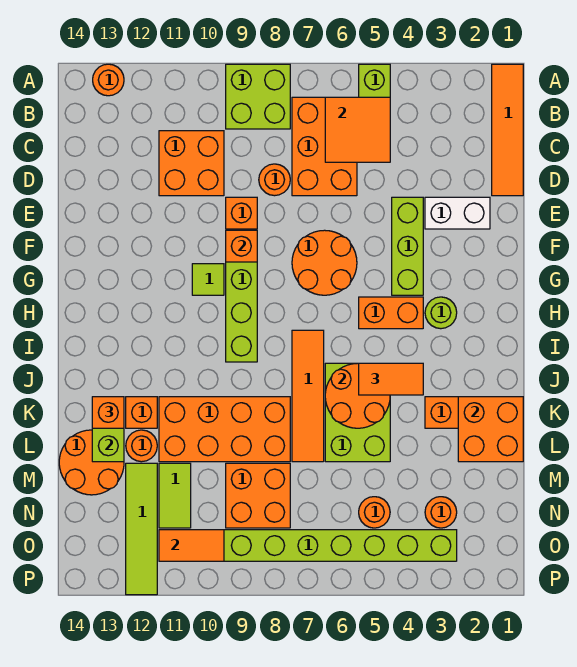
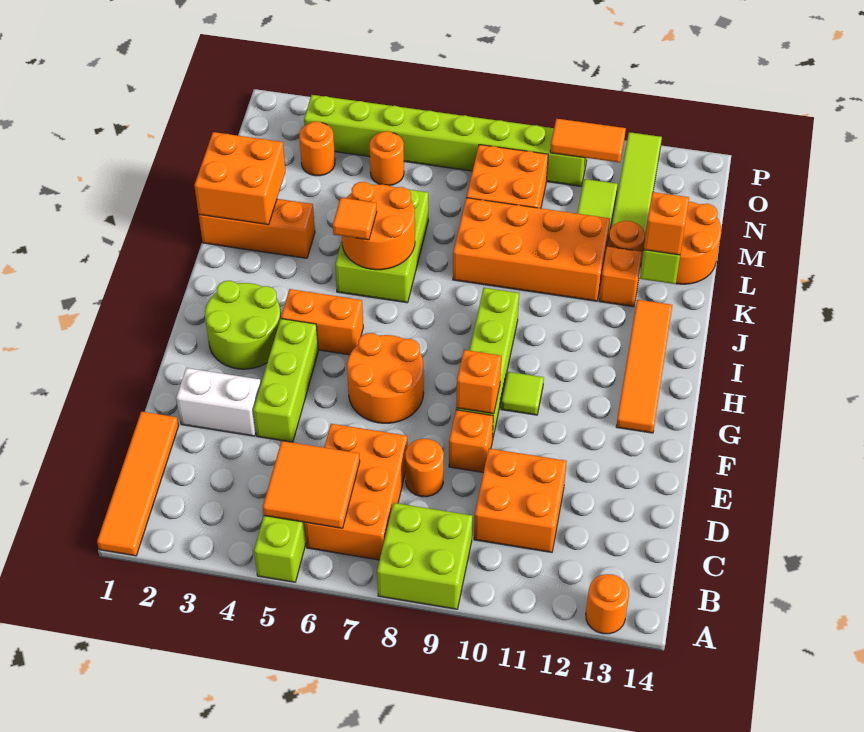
lime round brick H3 level 1 -> lime round brick G2:H3 level 1
orange tile I7:L7 level 1 -> orange tile G13:J13 level 1
orange tile J4:J5 level 3 -> orange tile J5 level 3

